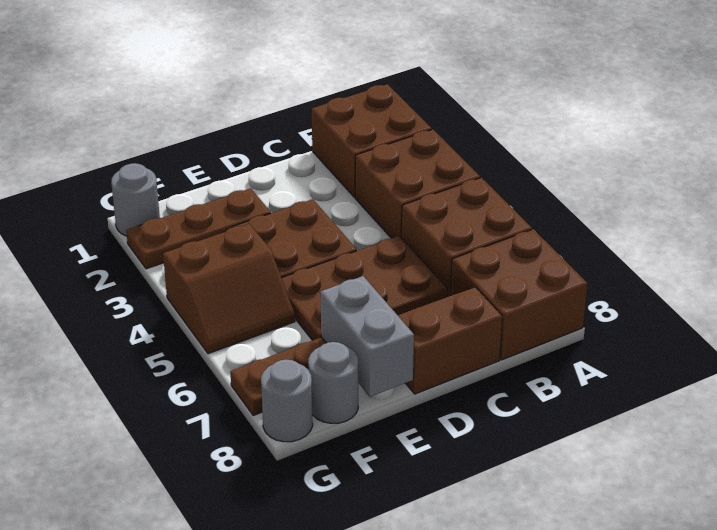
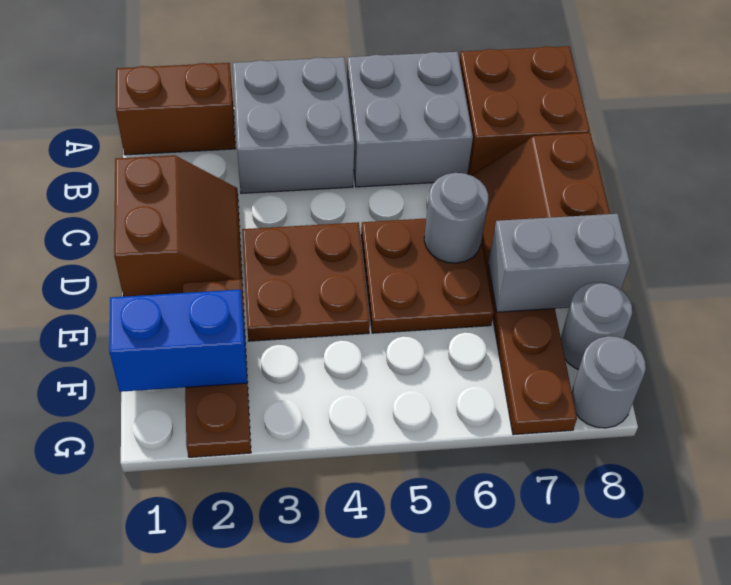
brown brick A1:B2 level 1 -> brown brick A1:A2 level 1
brown brick A3:B4 level 1 -> grey brick A3:B4 level 1
brown brick A5:B6 level 1 -> grey brick A5:B6 level 1
brown plate C5:E6 level 1 -> brown plate D5:E6 level 1
none -> blue brick F1:F2 level 2
brown slope F4:G5 level 1 top 4 -> brown slope C1:D2 level 1 top 1
grey round brick G1 level 1 -> grey round brick D6 level 2

